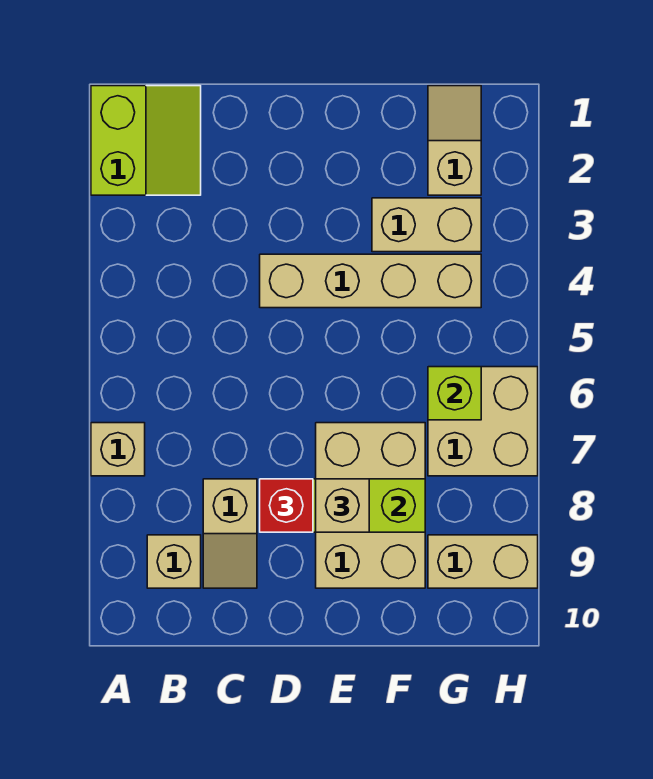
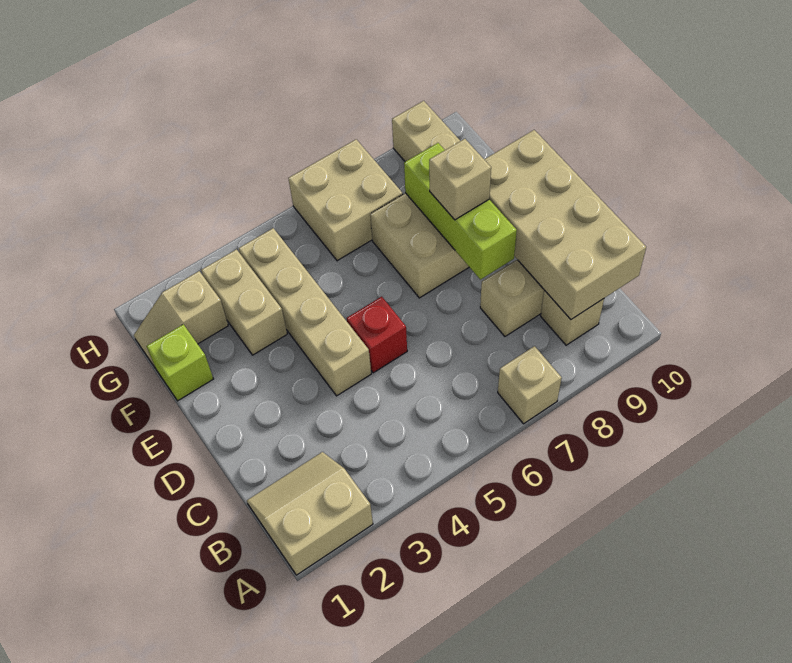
lime slope A1:B2 level 1 top A -> tan slope A1:B2 level 1 top A
none -> tan brick B9:E10 level 2
red brick D8 level 3 -> red brick D5 level 1
lime brick G6 level 2 -> lime brick F1 level 1

